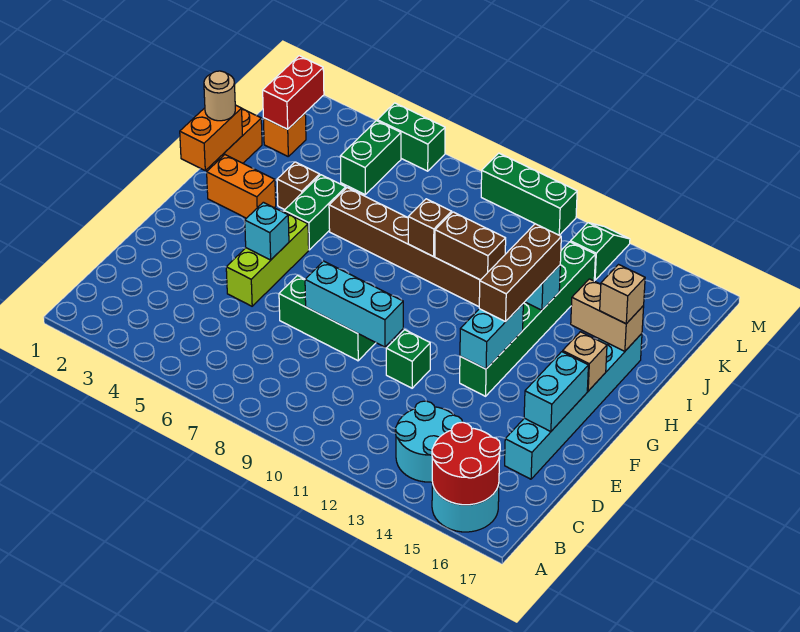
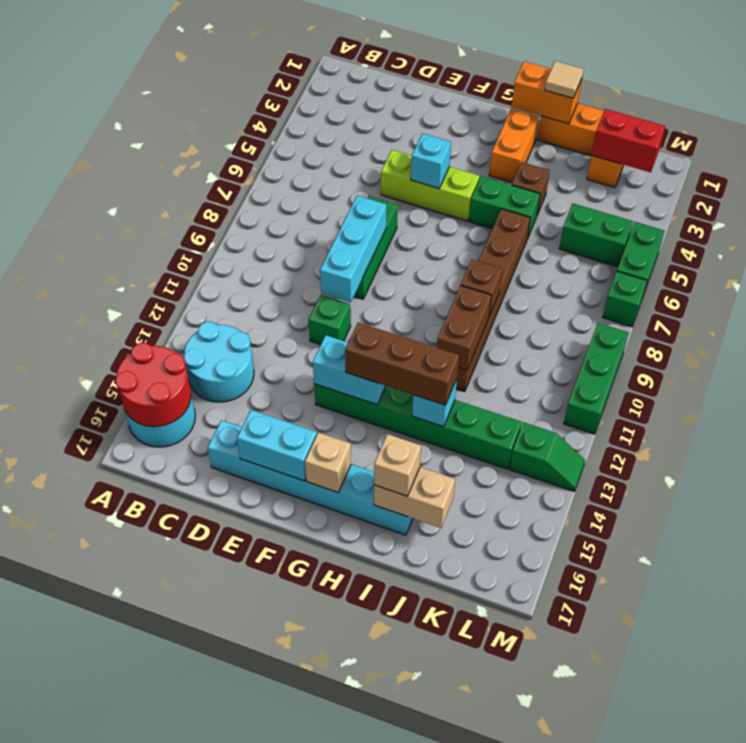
tan round brick I1 level 3 -> tan tile I1 level 3
tan brick I15:I16 level 2 -> tan brick I16:J16 level 2
none -> green brick M7 level 1

